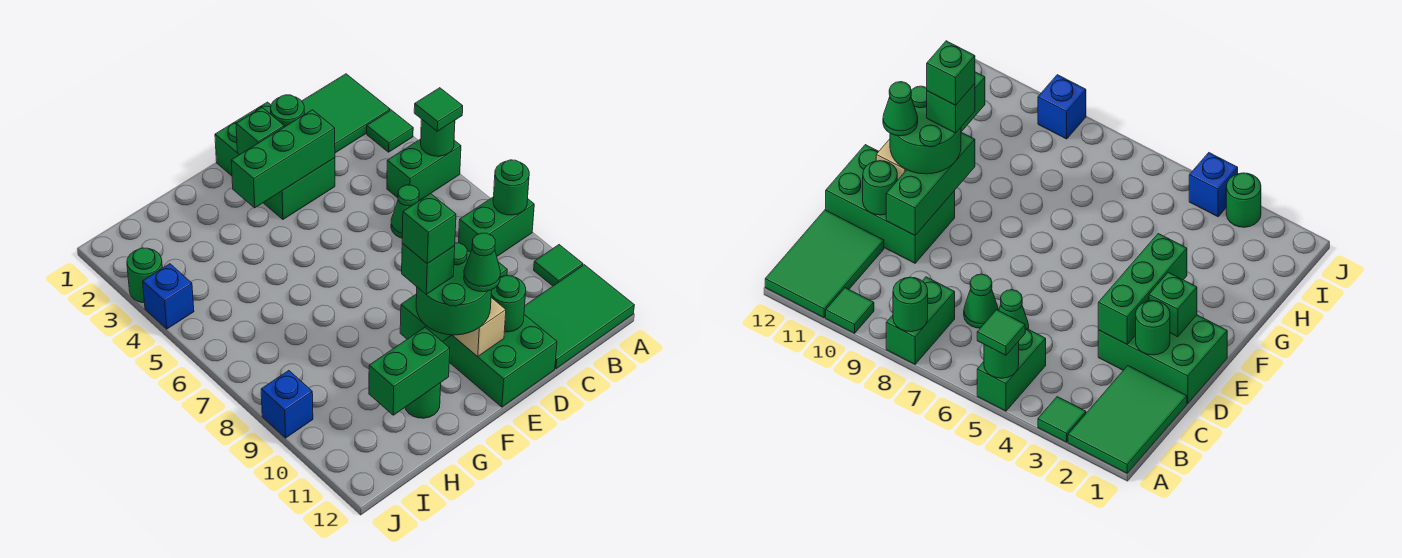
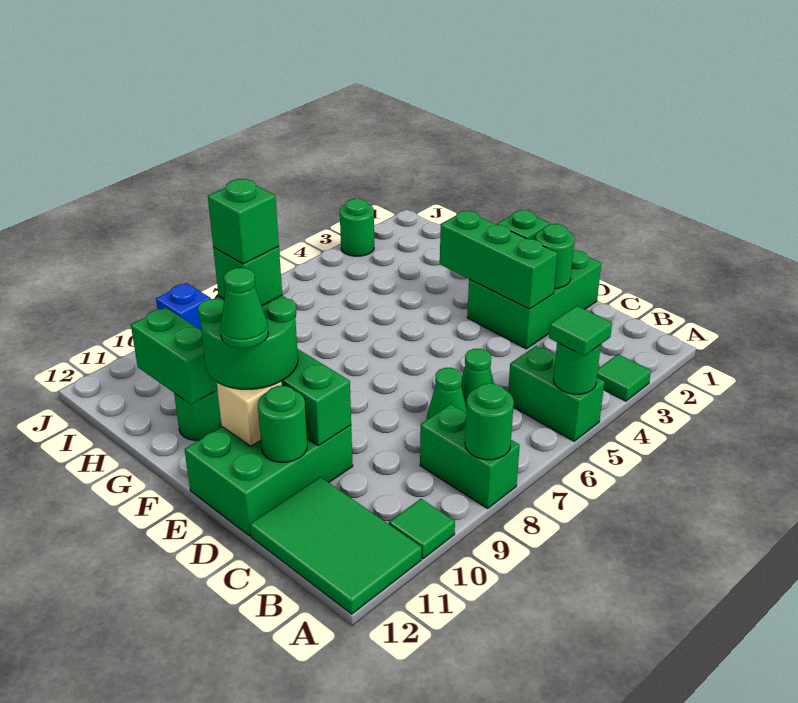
green tile A1:C2 level 1 -> none
blue brick J4 level 1 -> none

